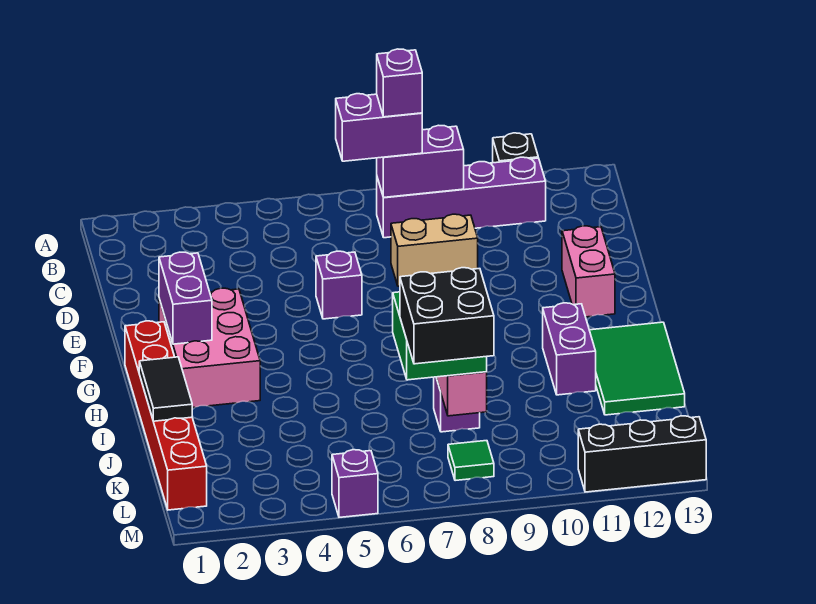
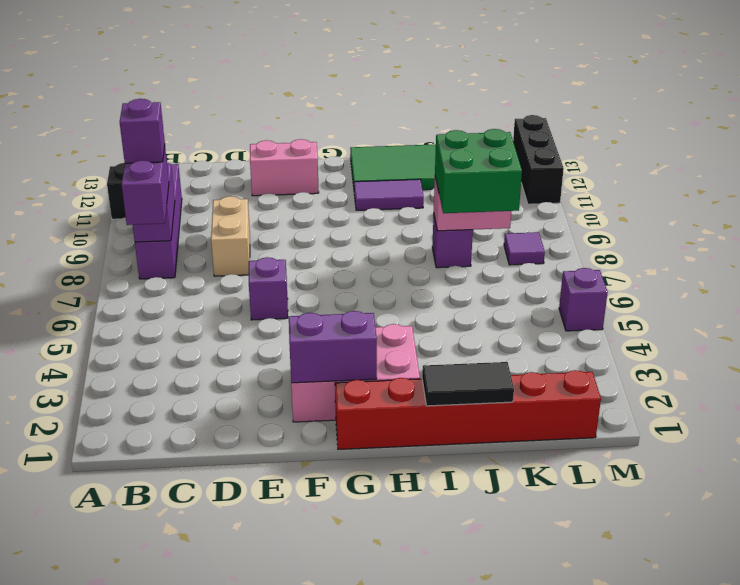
purple brick H11:I11 level 1 -> purple tile H11:I11 level 1
black brick K7:L8 level 4 -> none
green tile L8 level 1 -> purple tile L8 level 1

